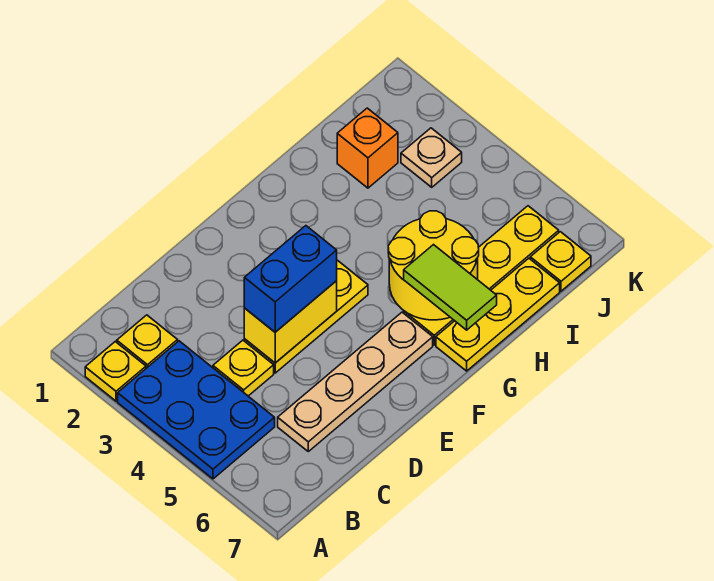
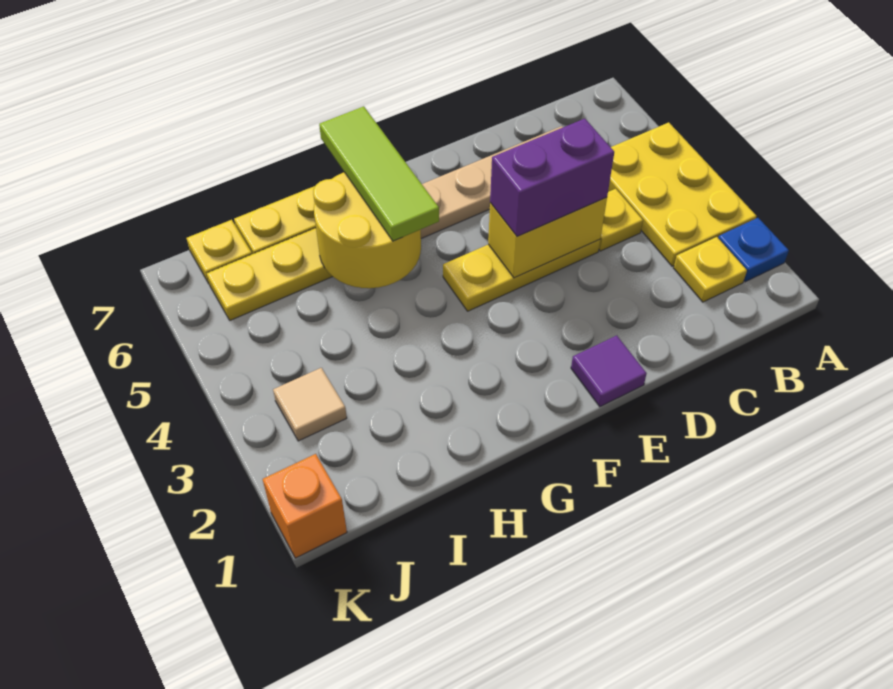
yellow plate A2 level 1 -> blue plate A2 level 1
blue plate A3:B5 level 1 -> yellow plate A3:B5 level 1
blue brick D4:E4 level 3 -> purple brick D4:E4 level 3
none -> purple tile E1 level 1
lime tile G6:G7 level 3 -> lime tile G5:G7 level 3
orange brick I2 level 1 -> orange brick K1 level 1
tan plate J3 level 1 -> tan tile J3 level 1

